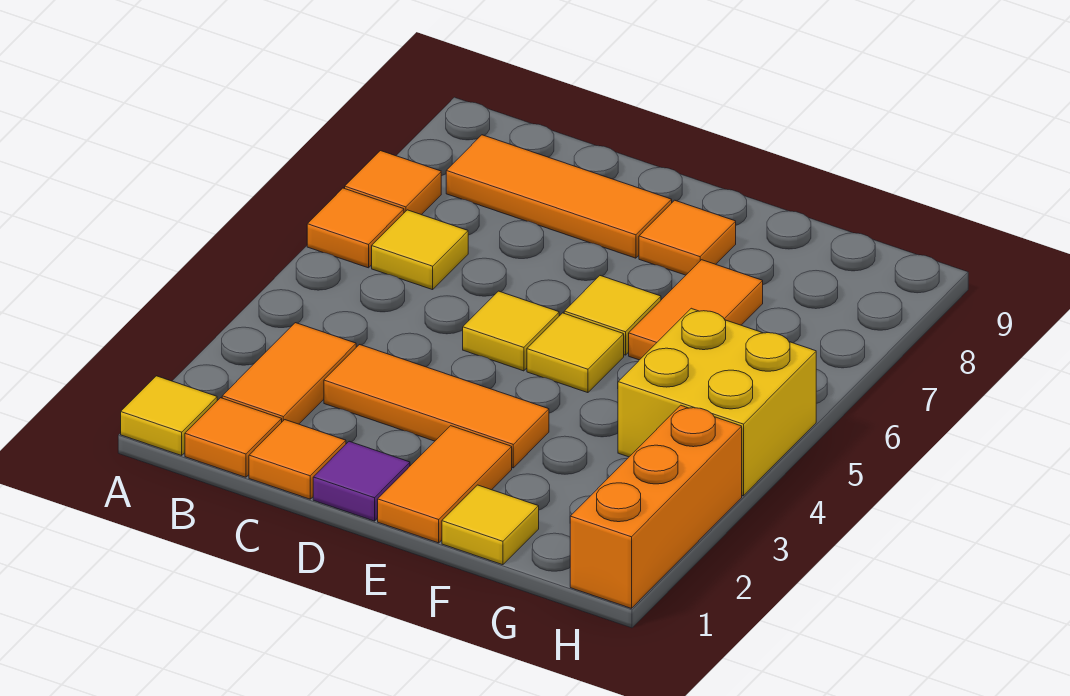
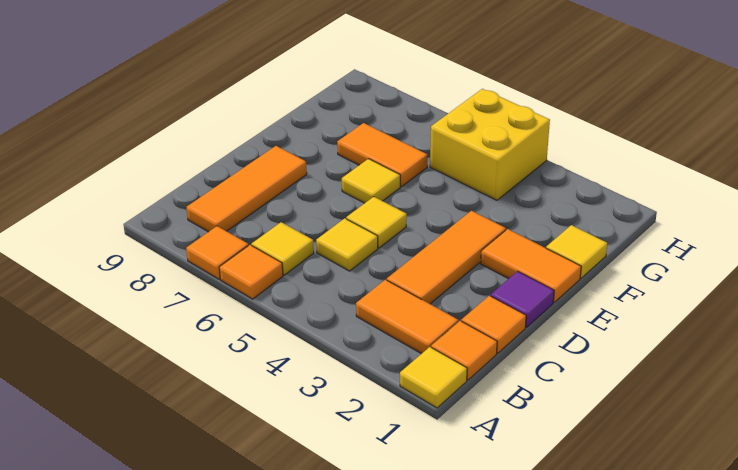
yellow tile E5 level 1 -> yellow tile C5 level 1
orange tile E8 level 1 -> none
orange brick H1:H3 level 1 -> none

